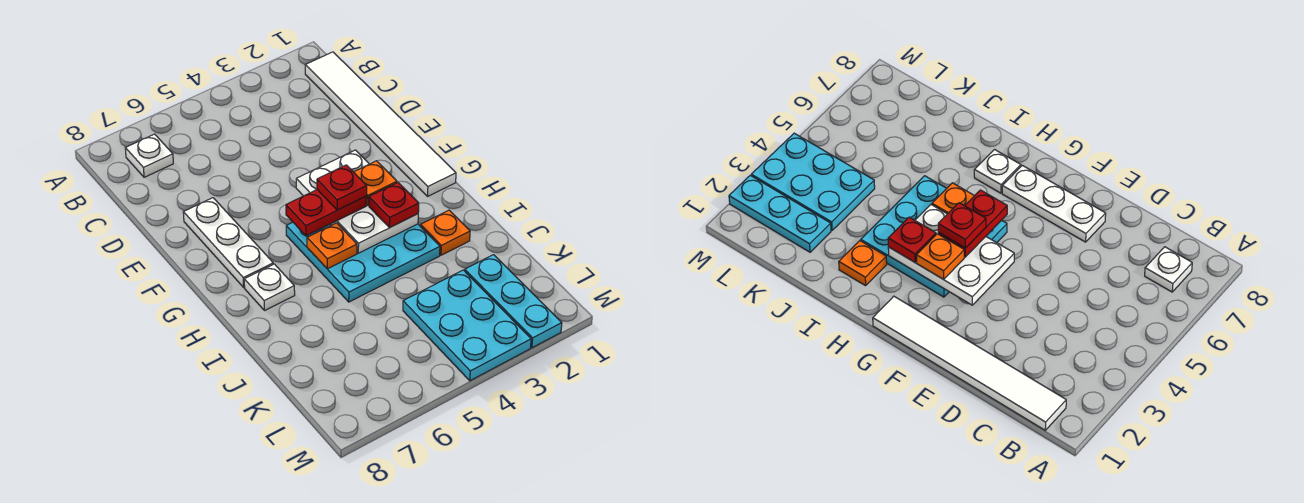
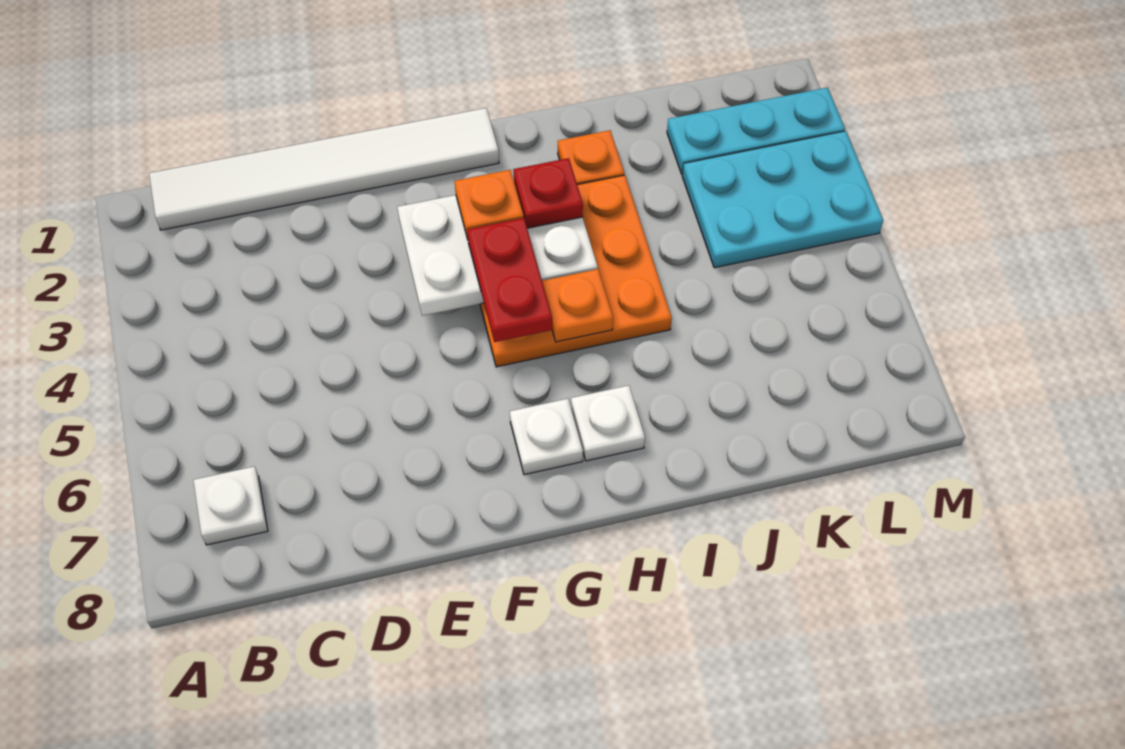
white plate E7:G7 level 1 -> white plate G7 level 1
cyan plate G3:I5 level 1 -> orange plate G3:I5 level 1
red plate G4 level 4 -> none

